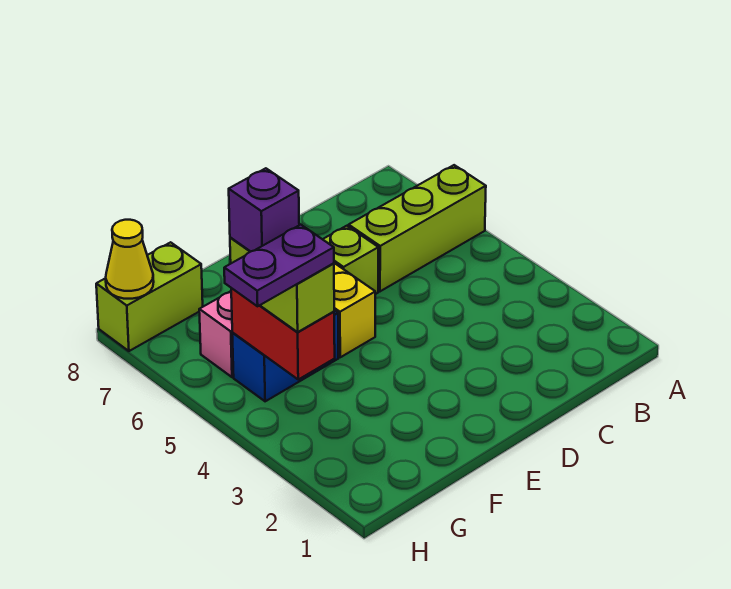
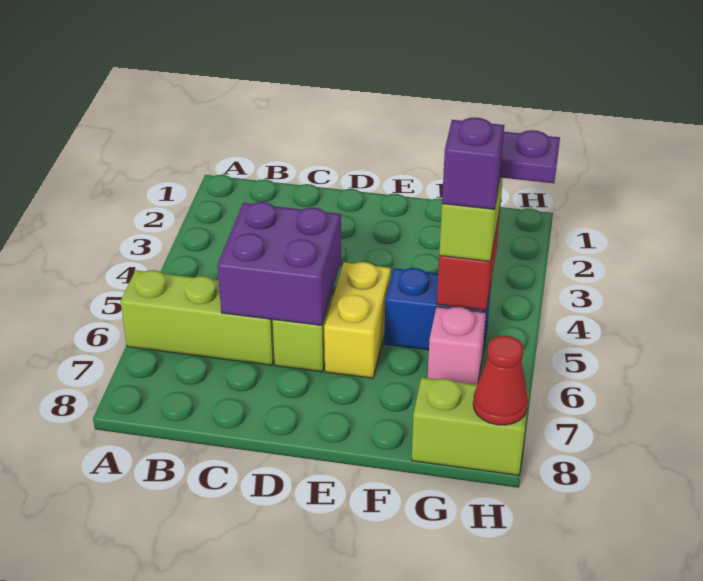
none -> purple brick C5:D6 level 2
yellow cone H8 level 2 -> red cone H8 level 2

